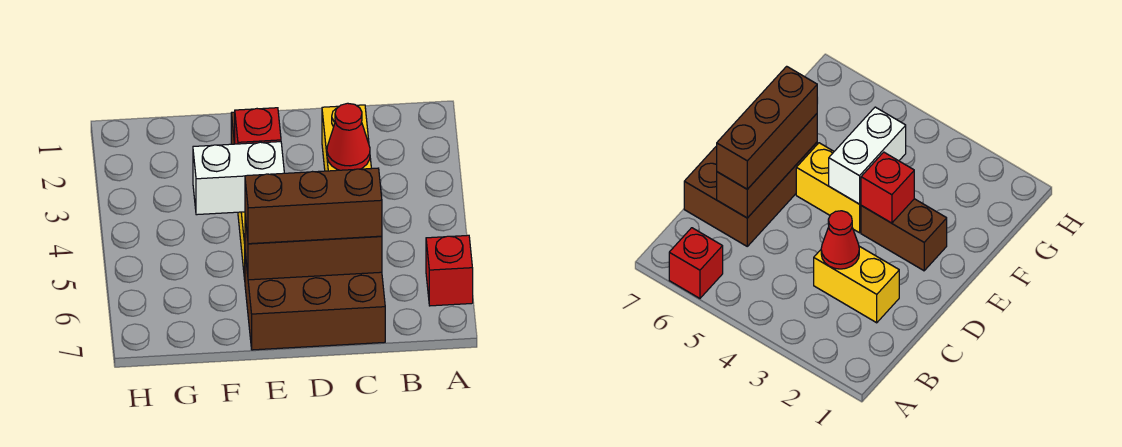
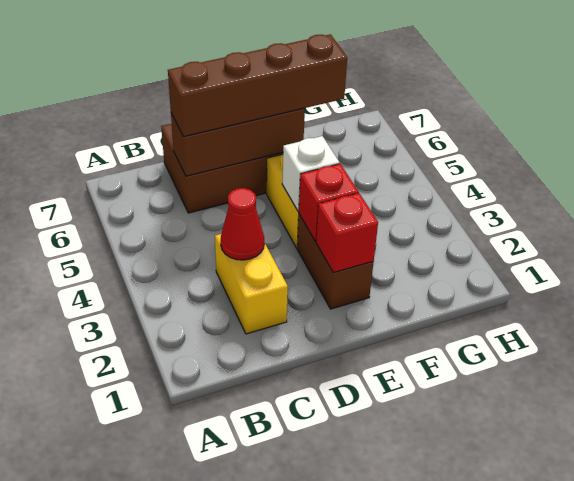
red brick A6 level 1 -> red brick E2 level 2
brown brick C6:E6 level 3 -> brown brick C6:F6 level 3
white brick E4:F4 level 2 -> white brick E4 level 2

